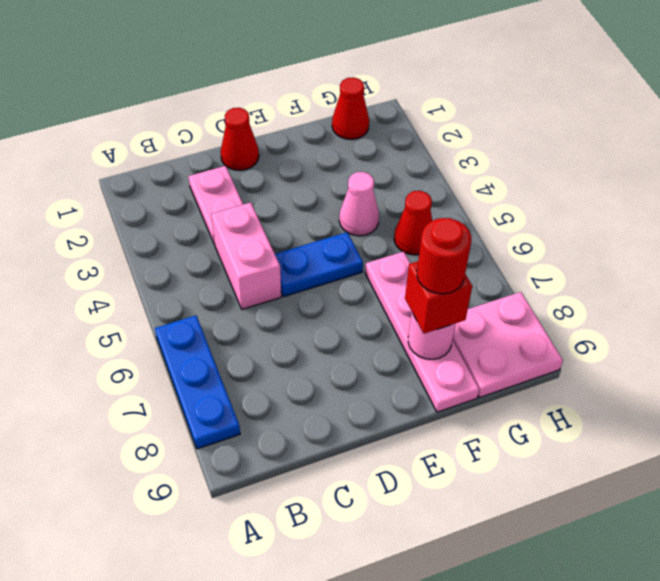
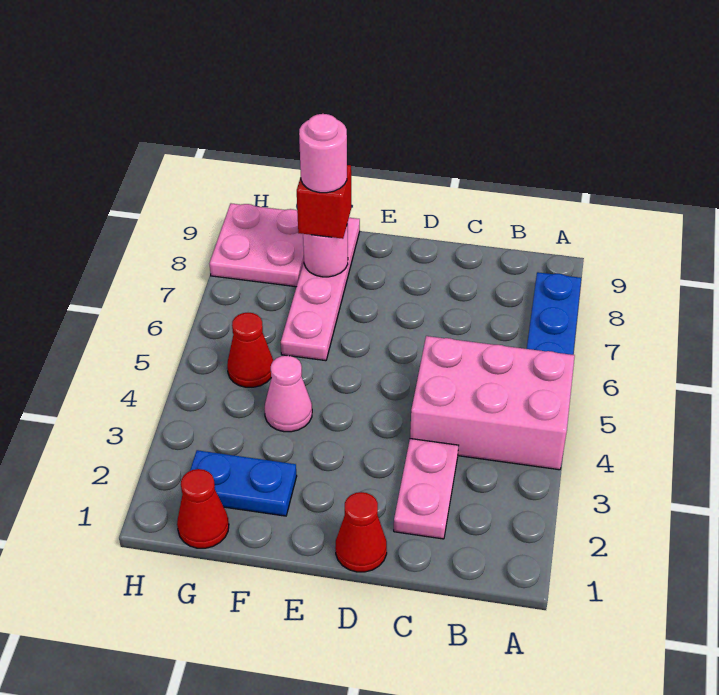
pink brick C4:C5 level 1 -> pink brick A4:C5 level 1
blue plate D5:E5 level 1 -> blue plate F2:G2 level 1
red round brick F8 level 4 -> pink round brick F8 level 4

